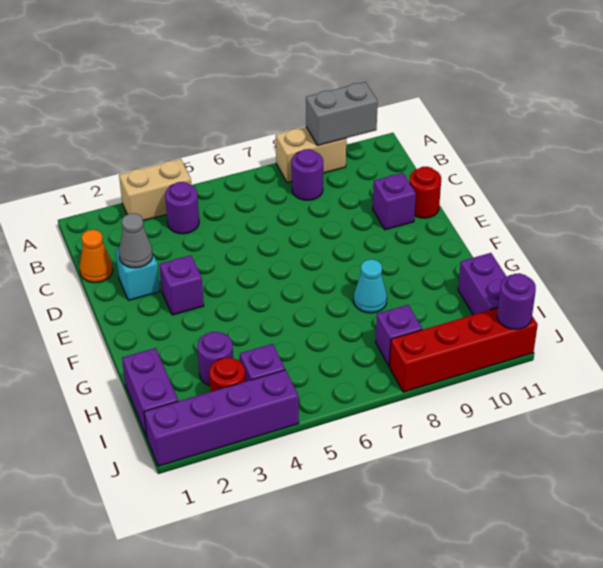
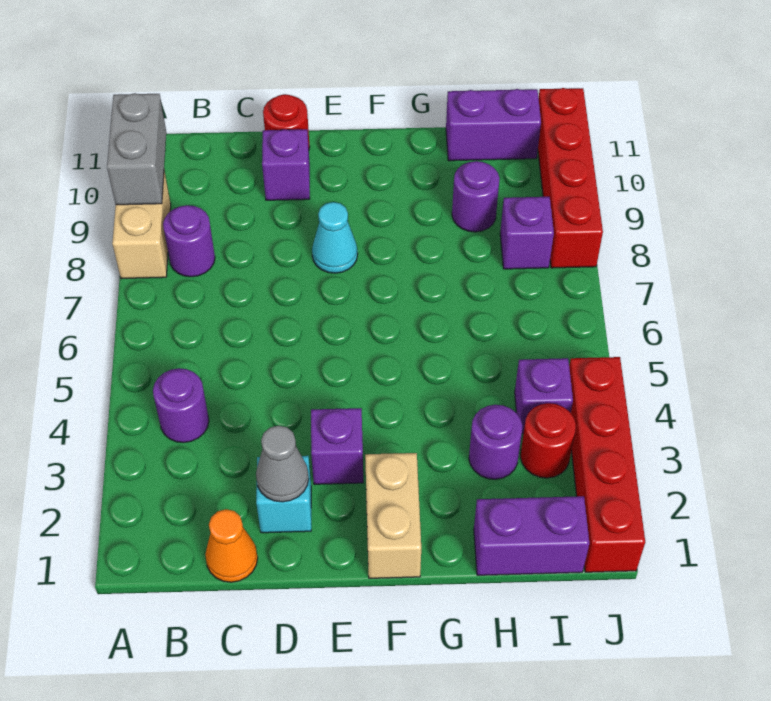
tan brick A3:A4 level 1 -> tan brick F1:F2 level 1
cyan cone G8 level 1 -> cyan cone E8 level 1
purple brick J1:J4 level 1 -> red brick J1:J4 level 1
purple round brick J11 level 2 -> purple round brick H9 level 1

